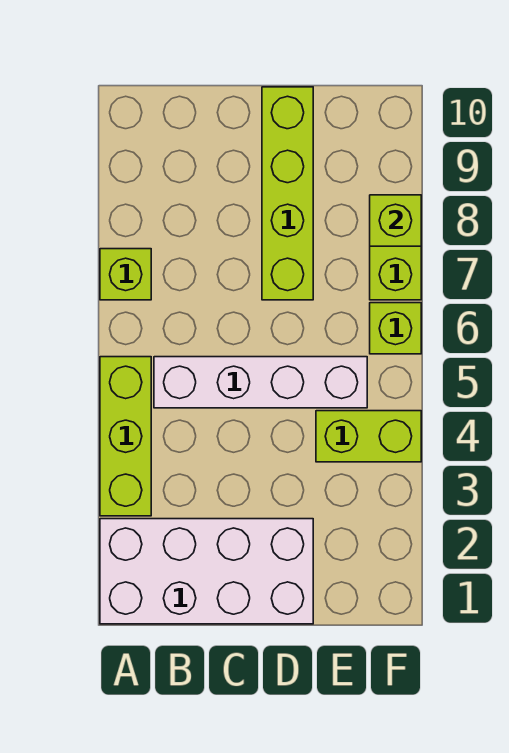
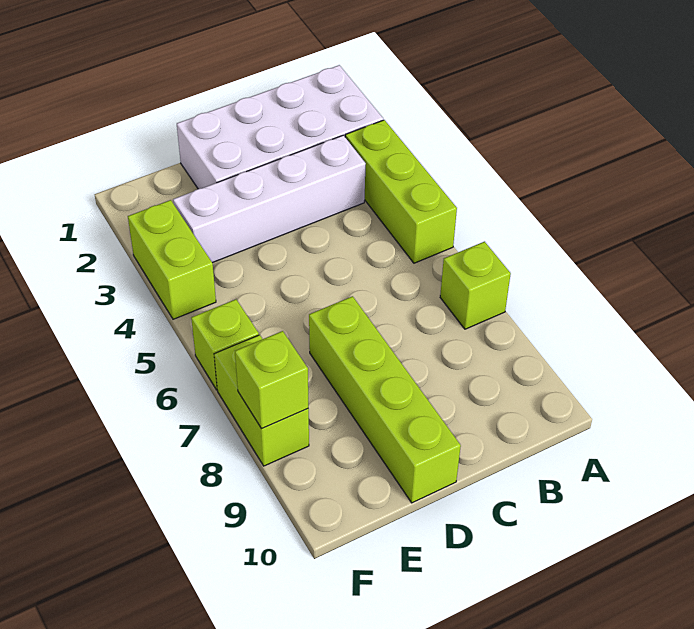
white brick B5:E5 level 1 -> white brick B3:E3 level 1
lime brick E4:F4 level 1 -> lime brick F3:F4 level 1

